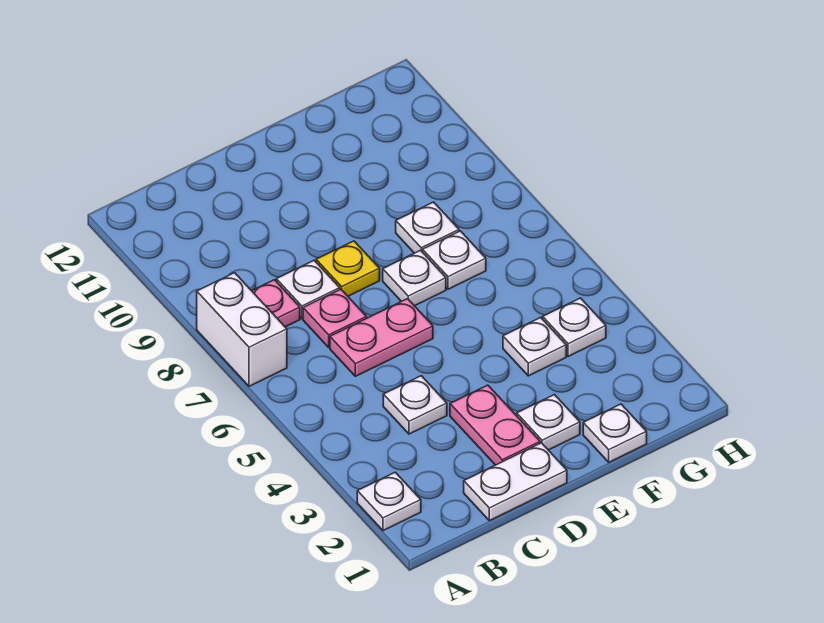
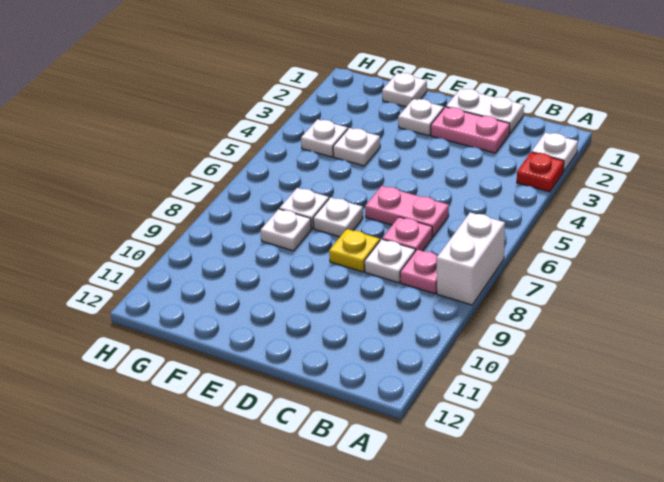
none -> red plate A3 level 1
white plate C4 level 1 -> none
pink plate D2:D3 level 1 -> pink plate C2:D2 level 1

